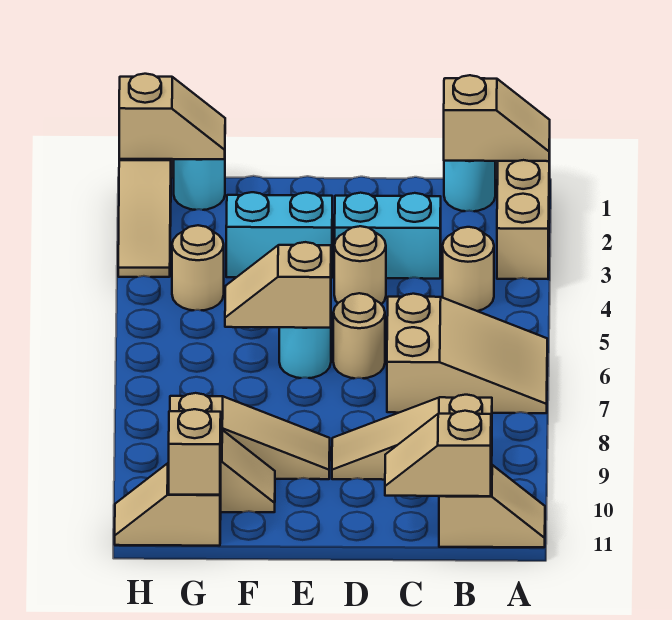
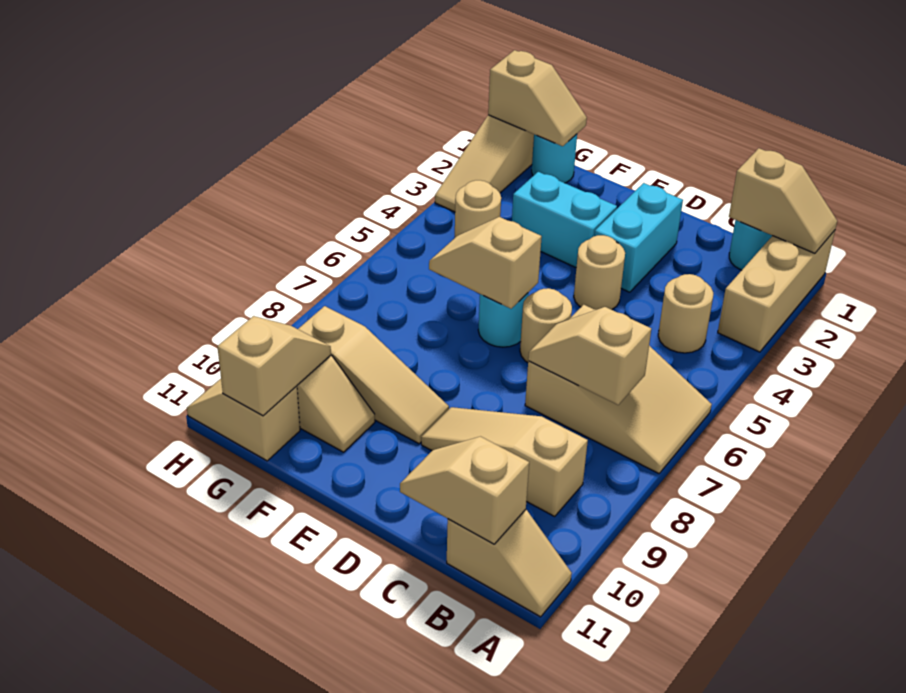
none -> tan slope B7:C7 level 2 top B
cyan brick C3:D3 level 1 -> cyan brick D2:D3 level 1

